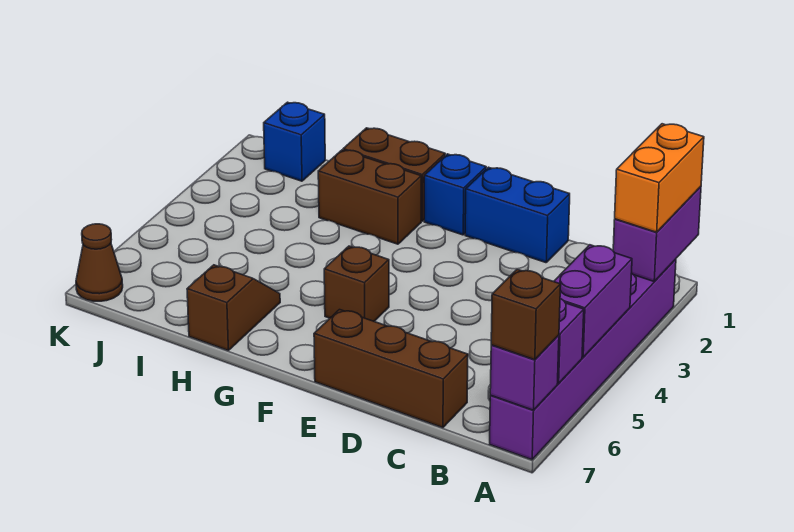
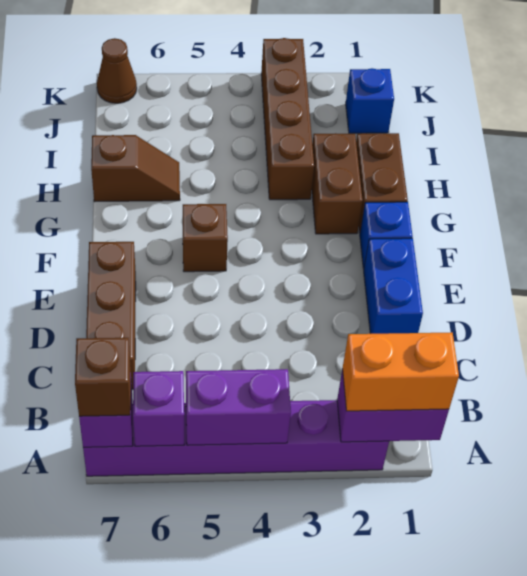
none -> brown brick H3:K3 level 1

